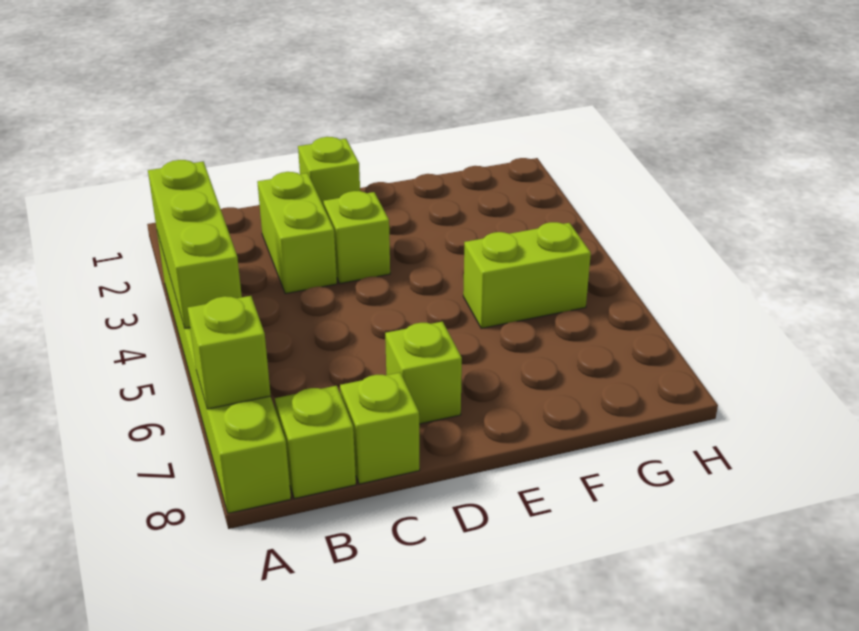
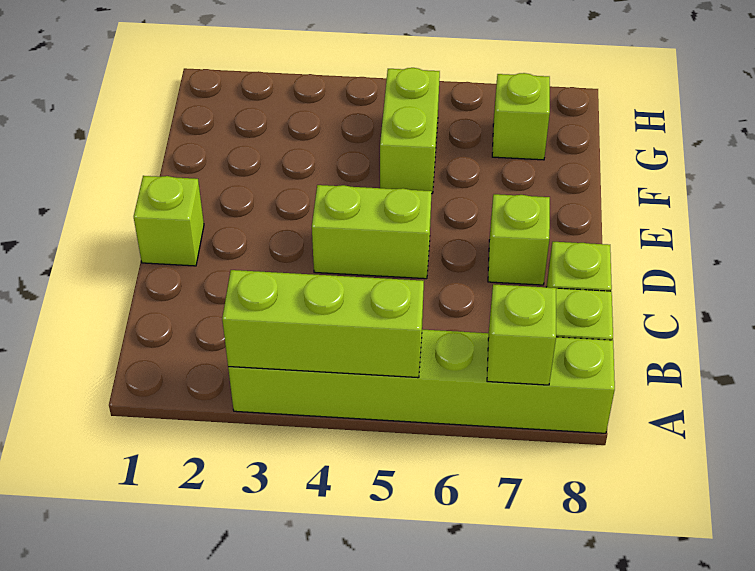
lime brick C2:C3 level 1 -> lime brick D4:D5 level 1
lime brick D3 level 1 -> lime brick G7 level 1

